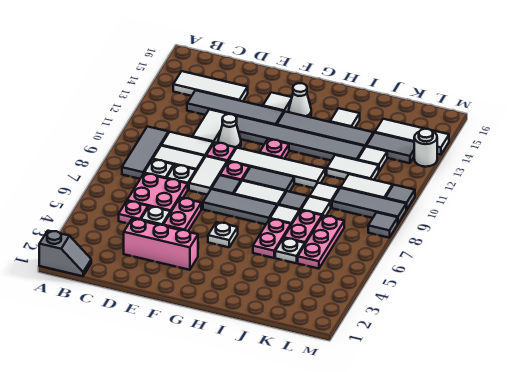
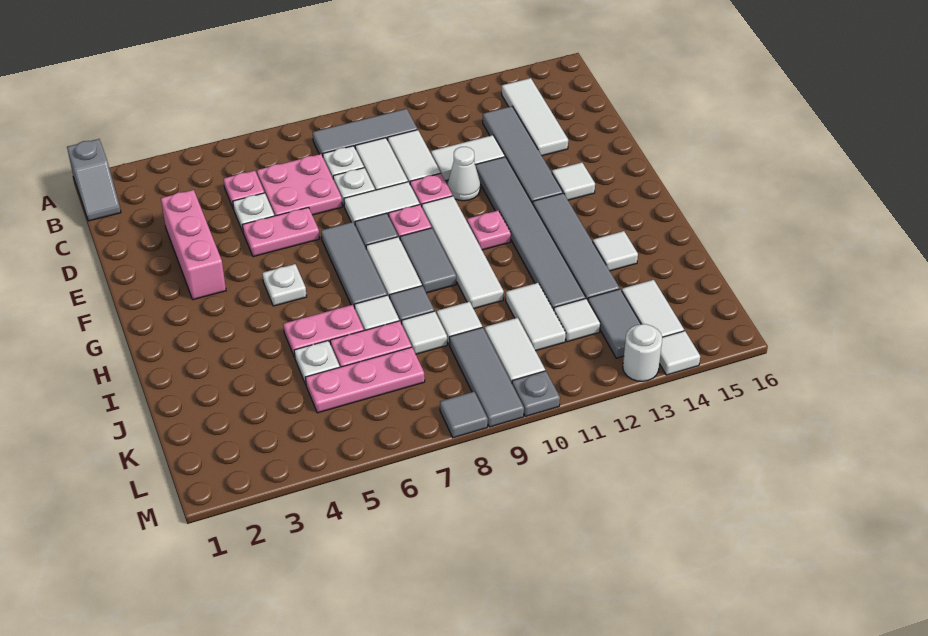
white cone G14 level 1 -> none
grey tile M10 level 1 -> grey plate M10 level 1

